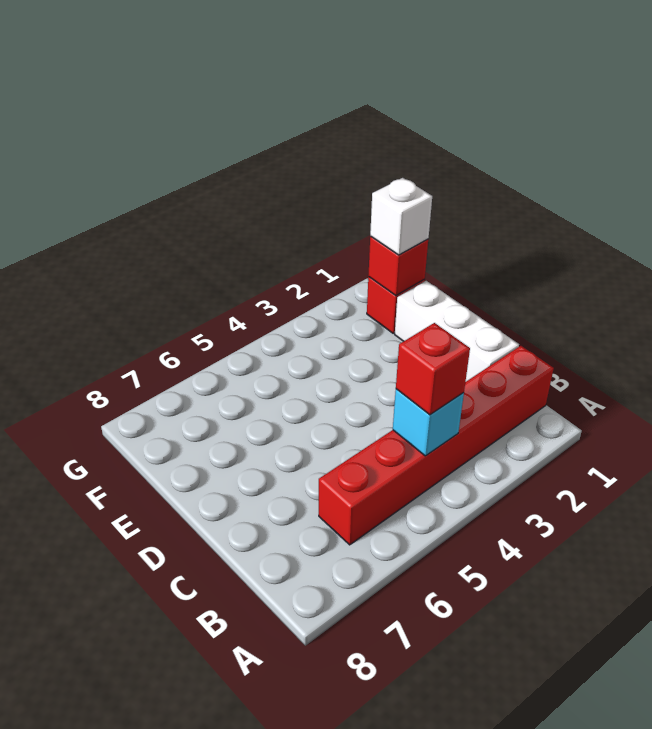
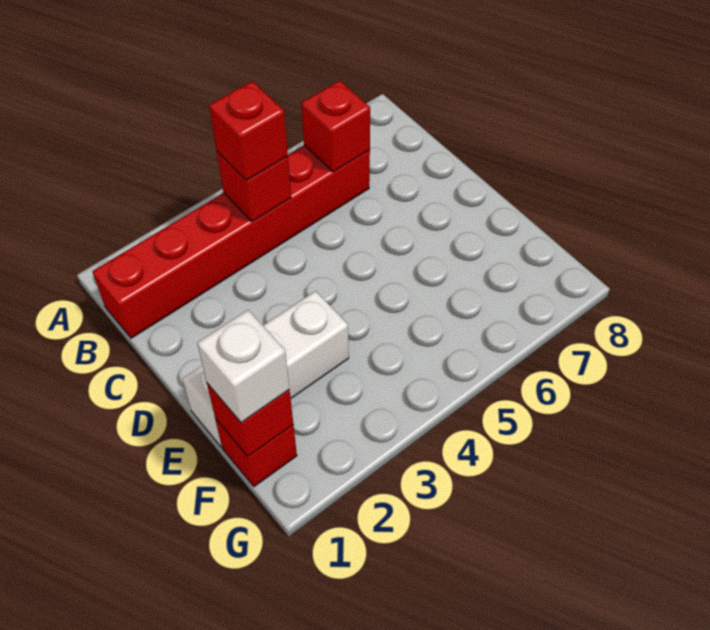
cyan brick B4 level 2 -> red brick B4 level 2
none -> red brick B6 level 2
white brick C1:E1 level 1 -> white brick E1:E3 level 1

